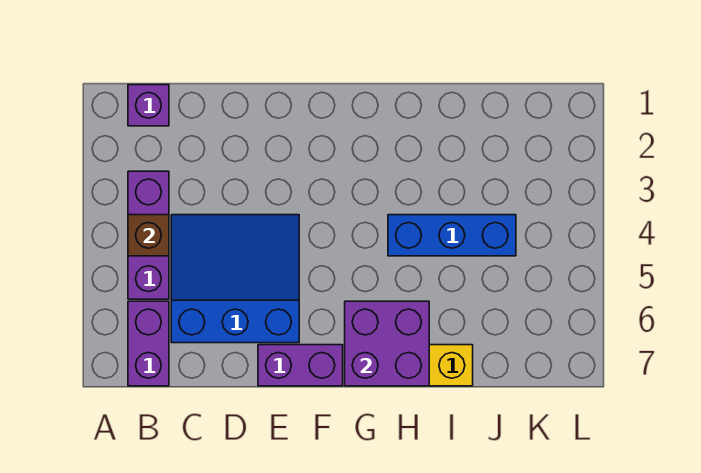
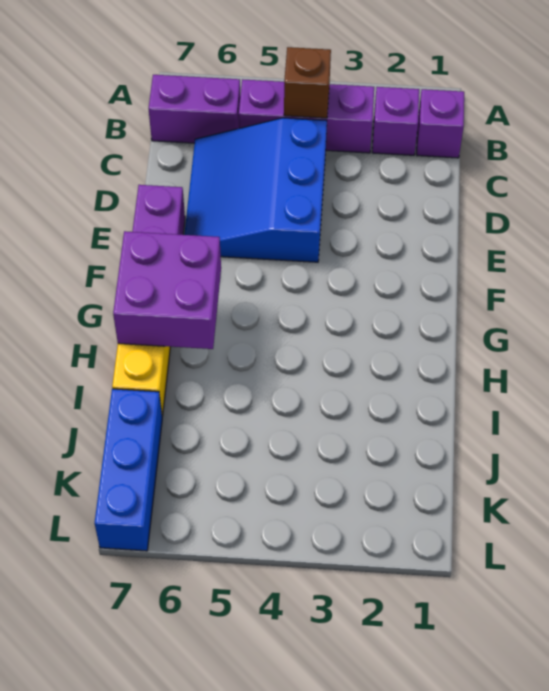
none -> purple brick B2 level 1
blue slope C4:E6 level 1 top 6 -> blue slope C4:E6 level 1 top 4
blue brick H4:J4 level 1 -> blue brick J7:L7 level 1

